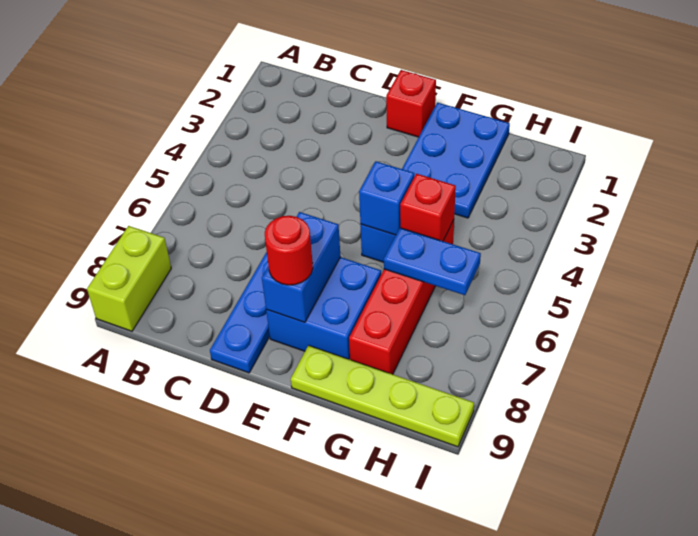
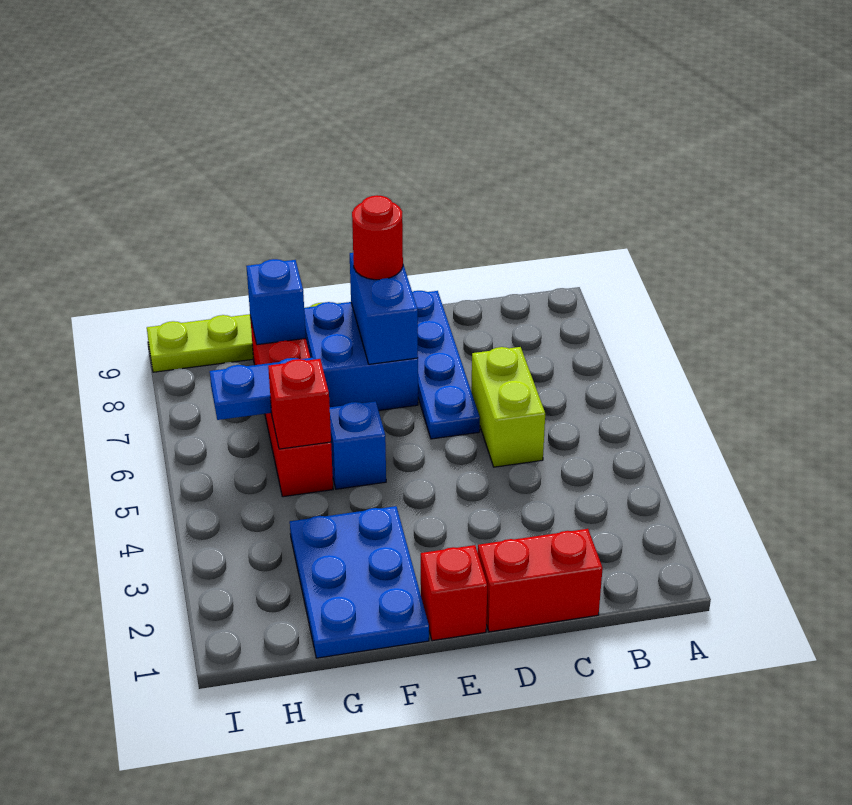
lime brick A8:A9 level 1 -> lime brick C5:C6 level 1
none -> red brick C1:D1 level 1
blue brick F5 level 2 -> blue brick G8 level 2

